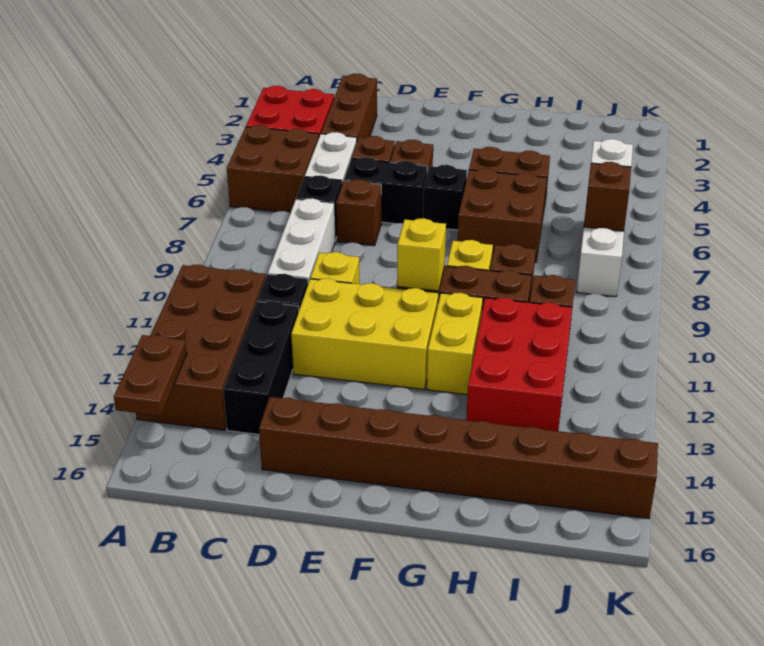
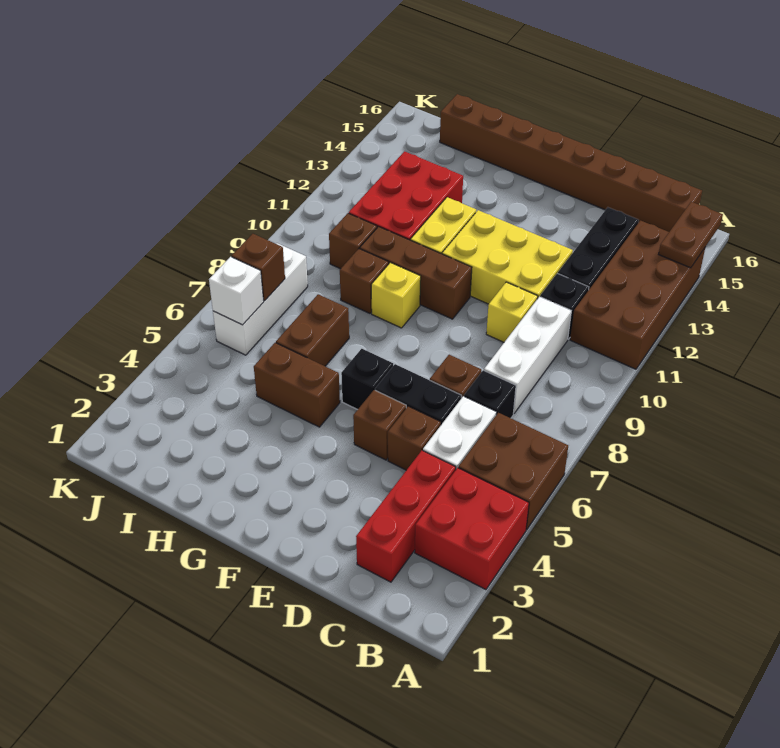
brown brick C2:C4 level 1 -> red brick C2:C4 level 1
brown brick D15:K15 level 1 -> brown brick B16:I16 level 1
yellow brick F10 level 2 -> none
brown brick G6:H7 level 1 -> brown brick H6:H7 level 1

